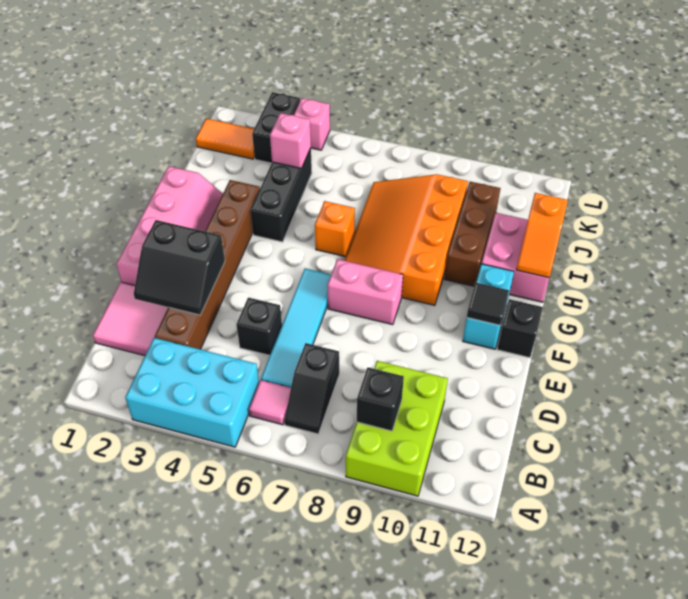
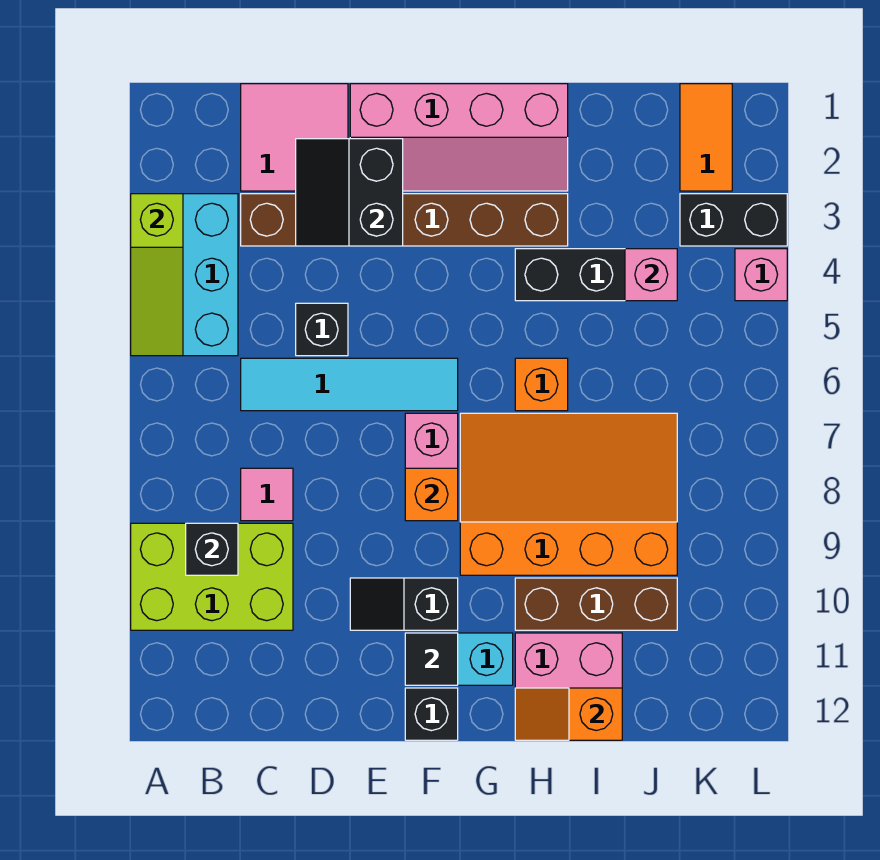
none -> lime slope A3:A5 level 2 top 3
pink tile B6 level 1 -> pink tile C8 level 1
black slope B7:C7 level 1 top C -> black slope E10:F10 level 1 top F
none -> orange brick F8 level 2

